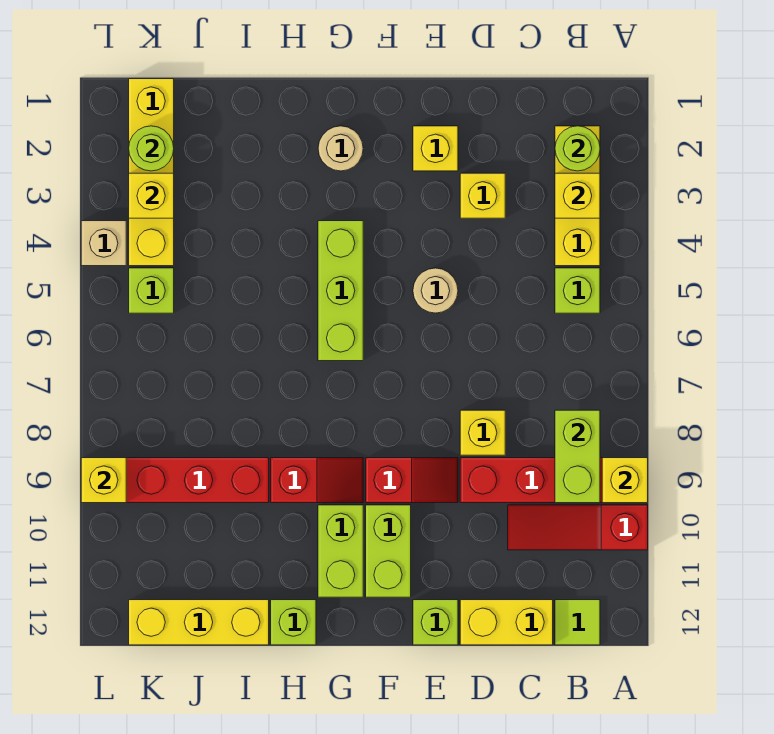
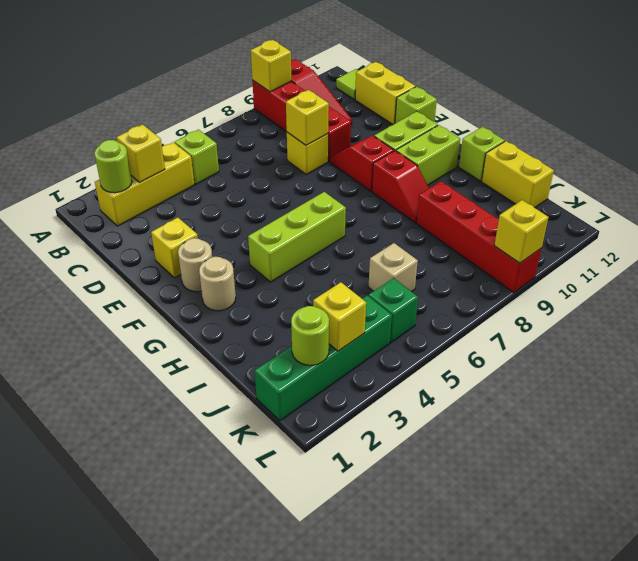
lime brick B8:B9 level 2 -> none
yellow brick D3 level 1 -> yellow brick D8 level 2
tan round brick E5 level 1 -> tan round brick F2 level 1
red slope G9:H9 level 1 top H -> red slope G9:H9 level 1 top G
yellow brick I12:K12 level 1 -> yellow brick I12:J12 level 1
yellow brick K1:K4 level 1 -> green brick K1:K4 level 1
lime brick K5 level 1 -> green brick K5 level 1
tan brick L4 level 1 -> tan brick J6 level 1

